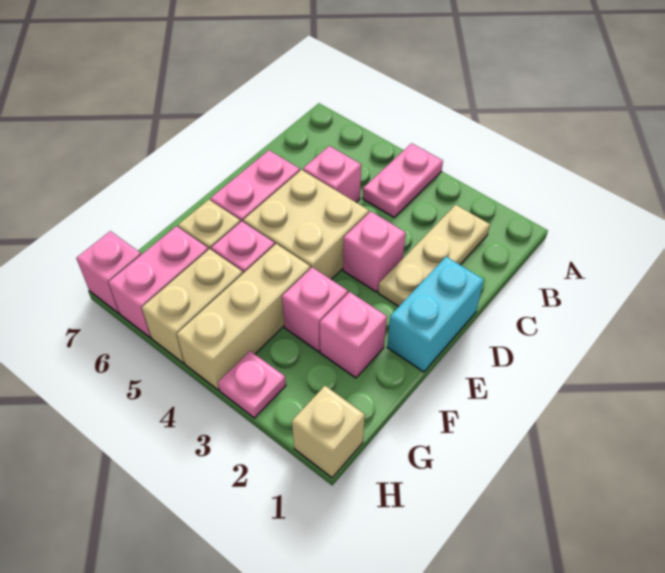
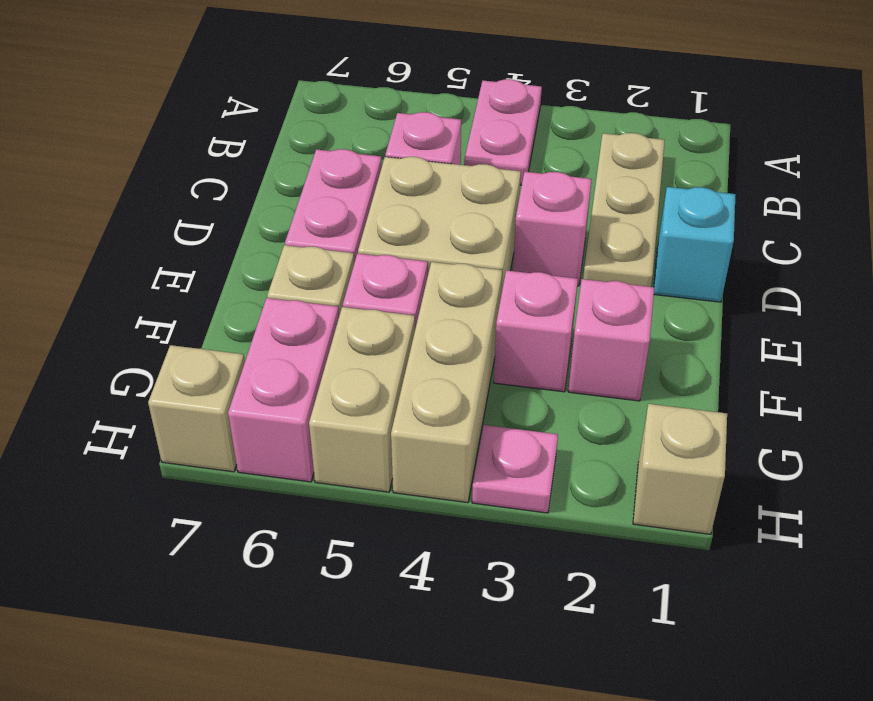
cyan brick D1:E1 level 1 -> cyan brick D1 level 1
pink brick H7 level 1 -> tan brick H7 level 1

